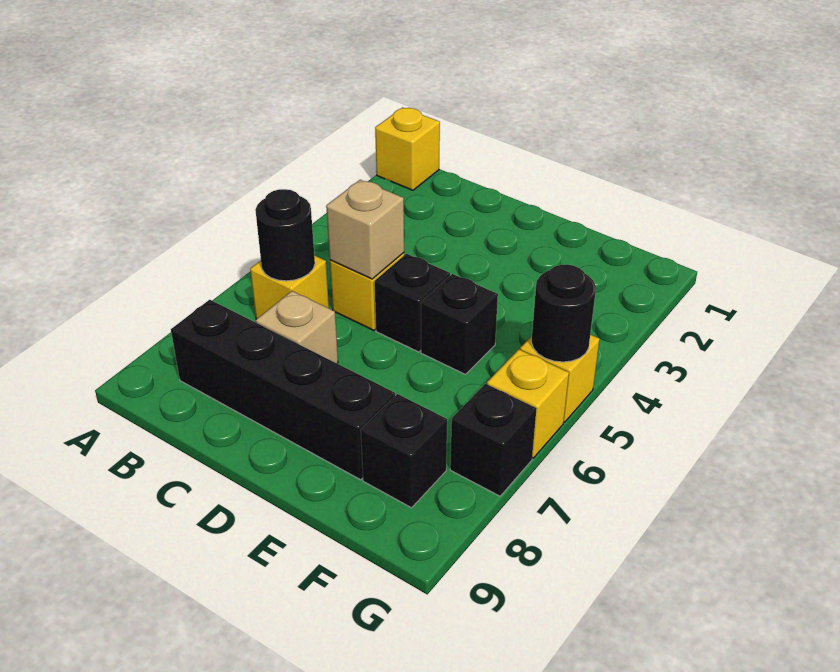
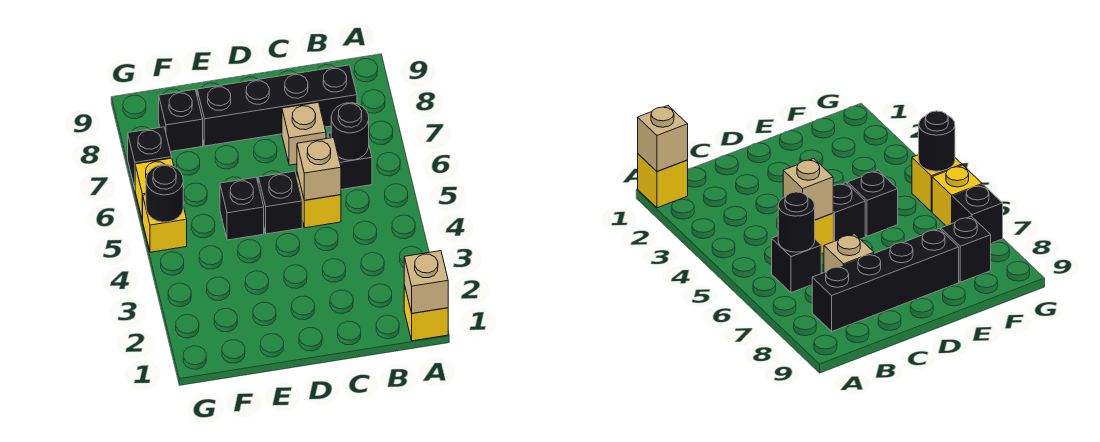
none -> tan brick A1 level 2
yellow brick B6 level 1 -> black brick B6 level 1

